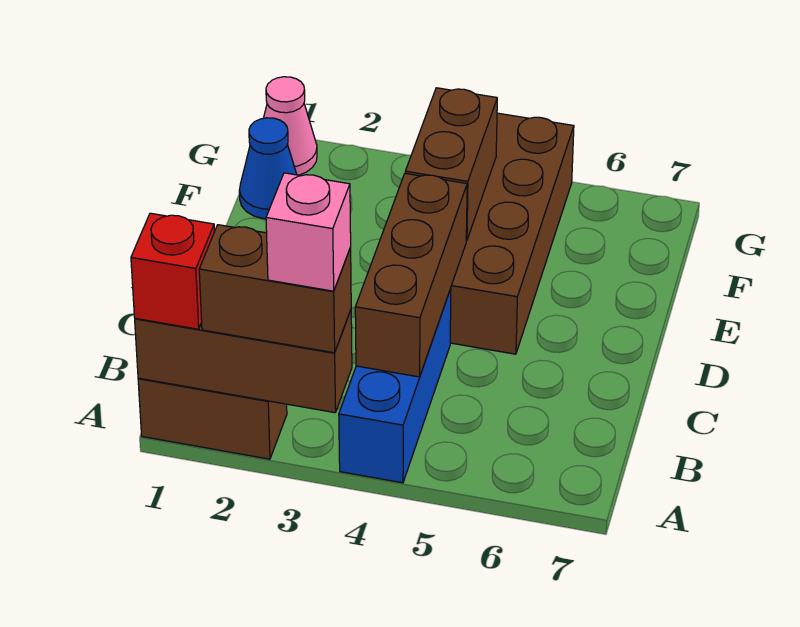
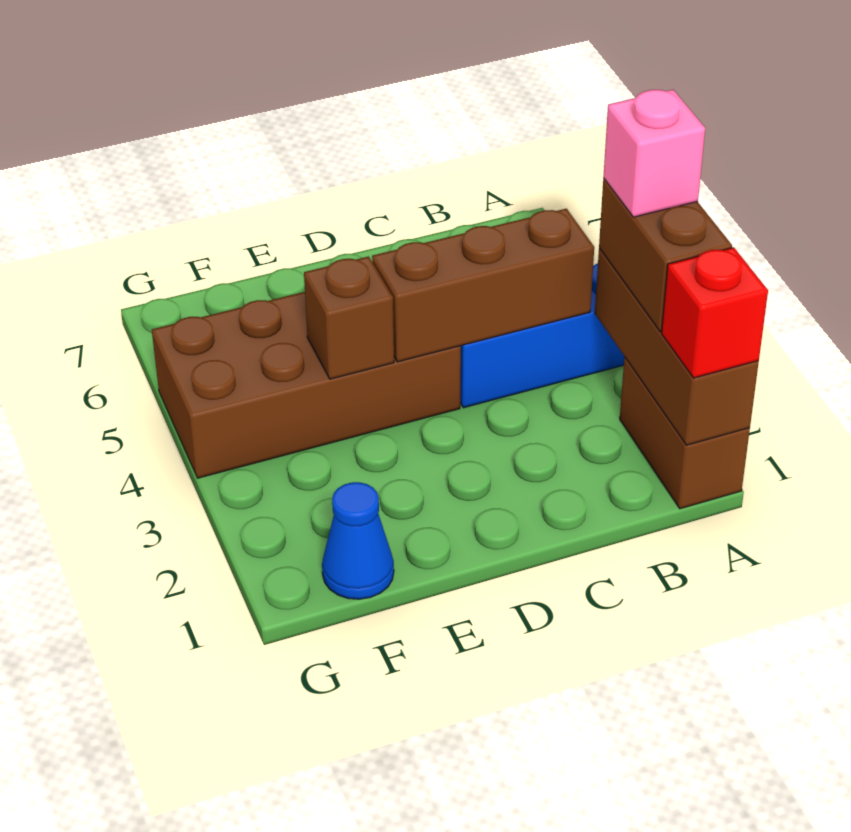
brown brick E4:F4 level 2 -> brown brick E4 level 2
pink cone G1 level 1 -> none

